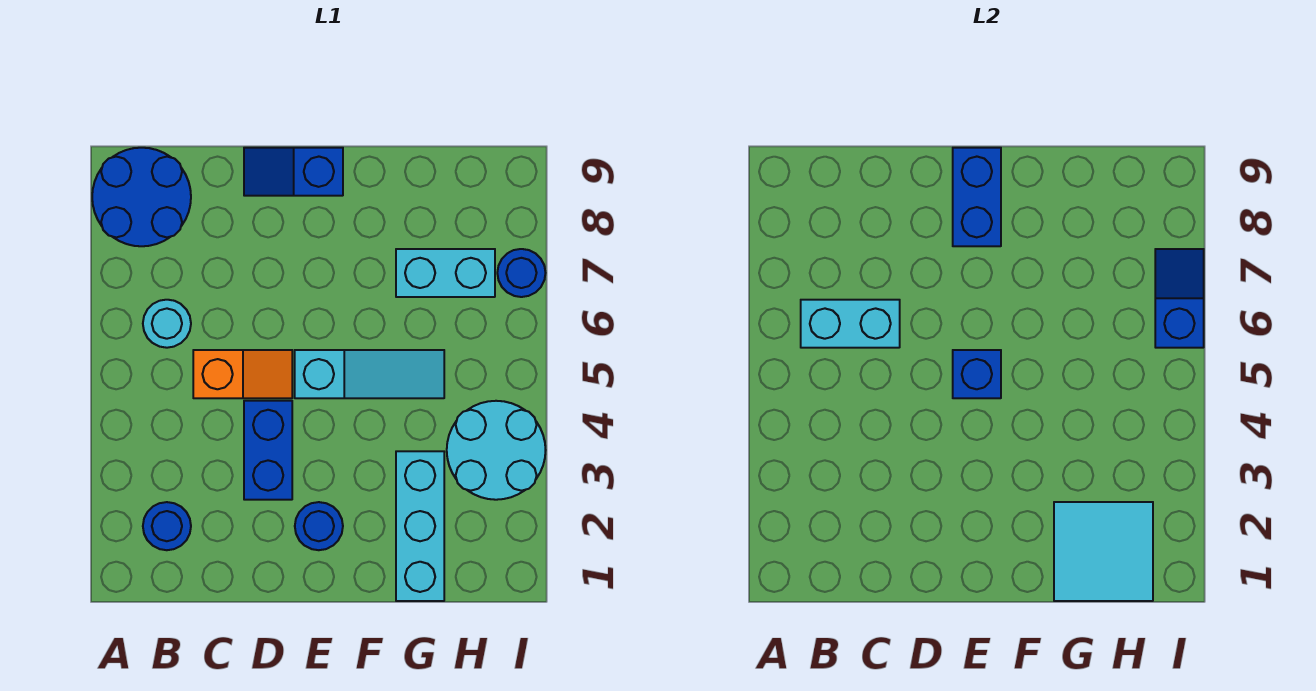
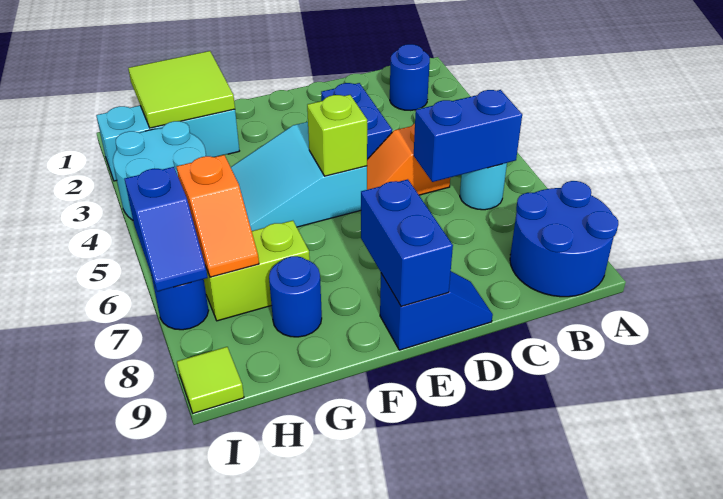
cyan brick B6:C6 level 2 -> blue brick B6:C6 level 2
blue round brick E2 level 1 -> blue round brick G8 level 1
cyan slope E5:G5 level 1 top E -> cyan slope E4:G5 level 1 top E
blue brick E5 level 2 -> lime brick E5 level 2
cyan brick G1:G3 level 1 -> cyan brick G2:I2 level 1
cyan tile G1:H2 level 2 -> lime tile G1:H2 level 2
cyan brick G7:H7 level 1 -> lime brick G7:H7 level 1
none -> orange slope H6:H7 level 2 top 6
none -> lime tile I9 level 1

